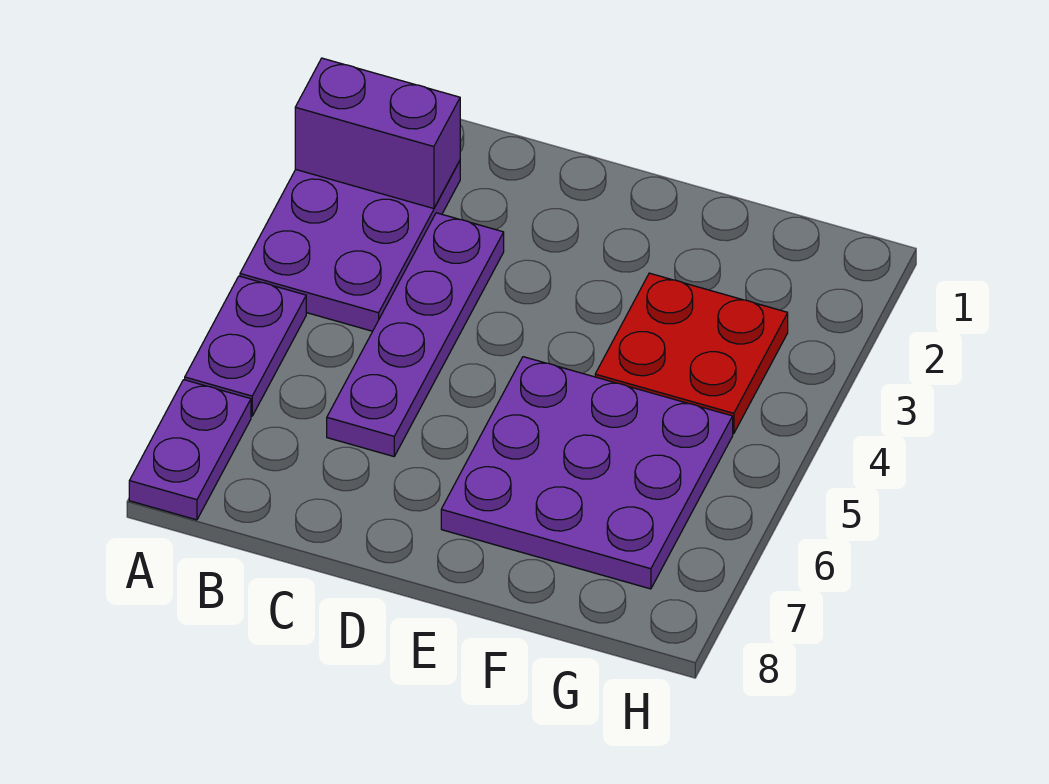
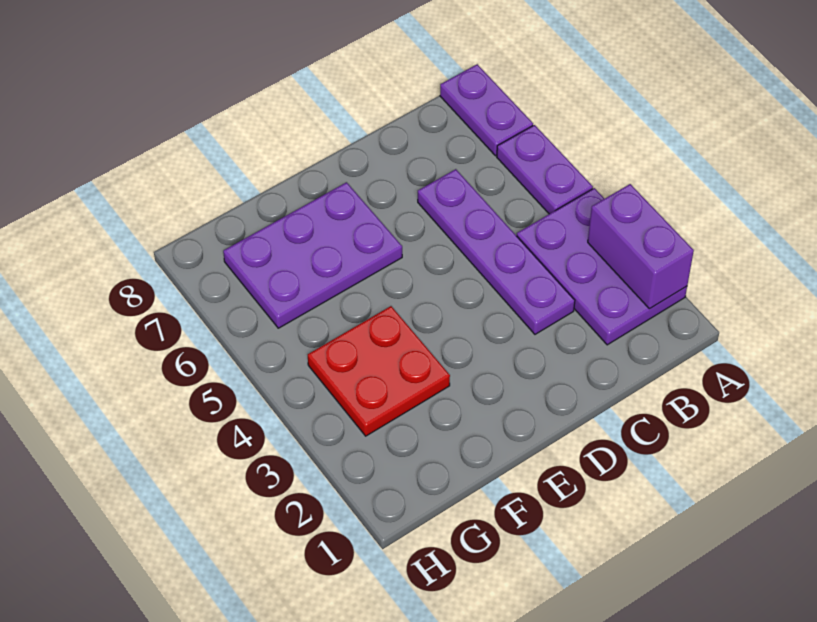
purple brick A2:B2 level 2 -> purple brick A2:A3 level 2
purple plate E5:G7 level 1 -> purple plate E6:G7 level 1

